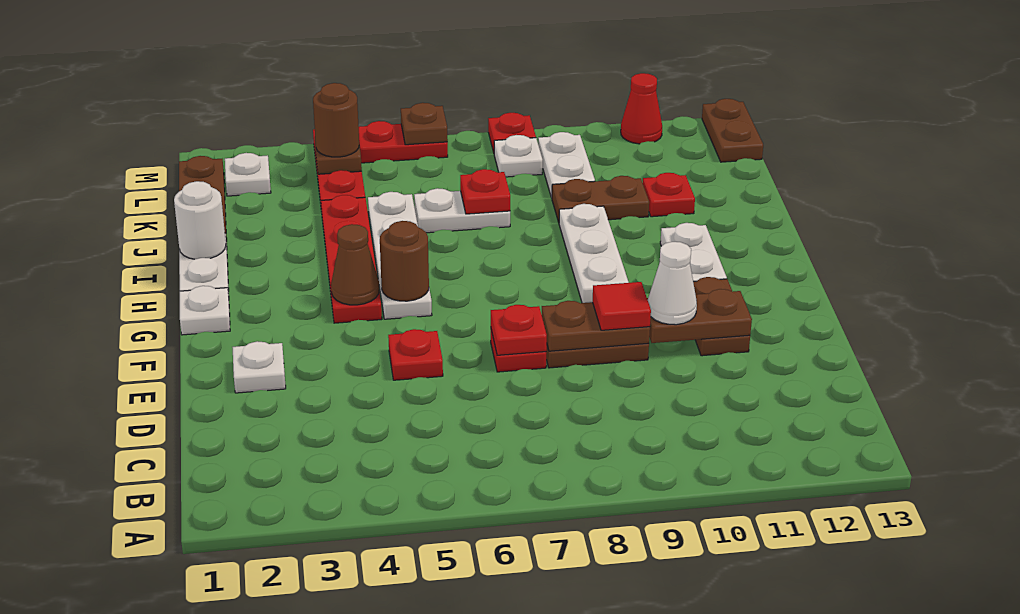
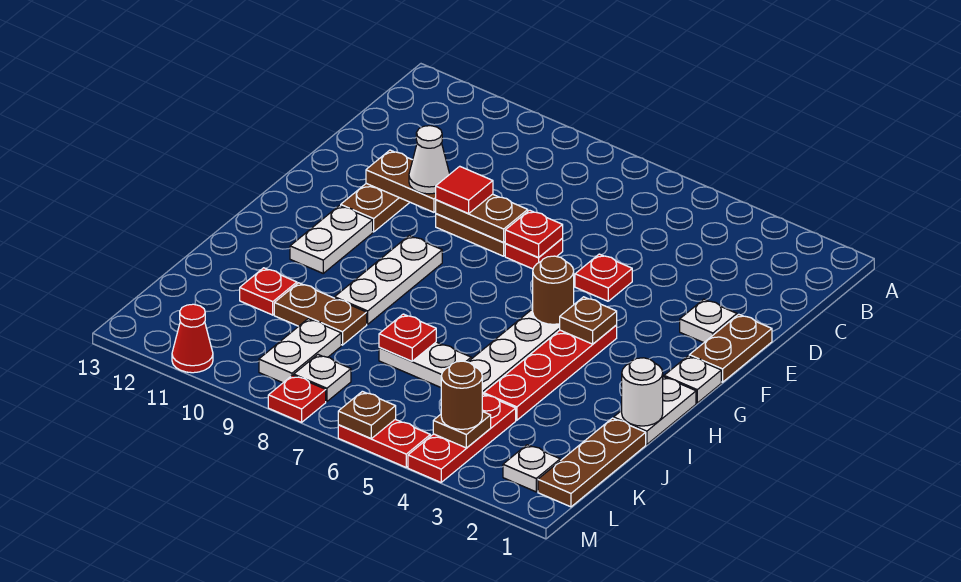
brown cone G4 level 2 -> brown plate G4 level 2
brown plate L13:M13 level 1 -> brown plate E1:F1 level 1

